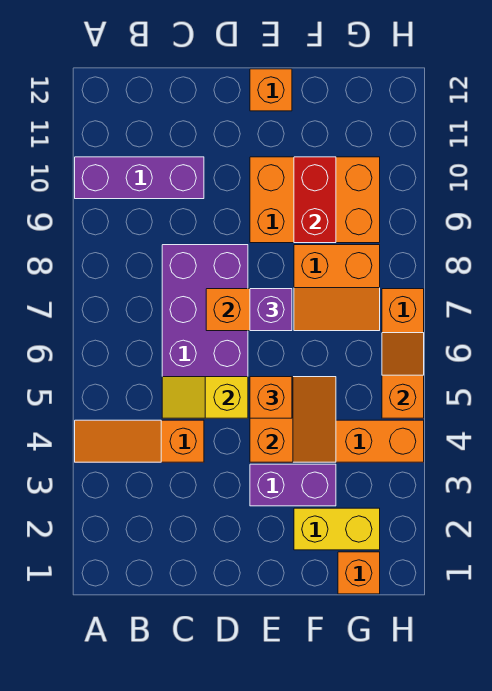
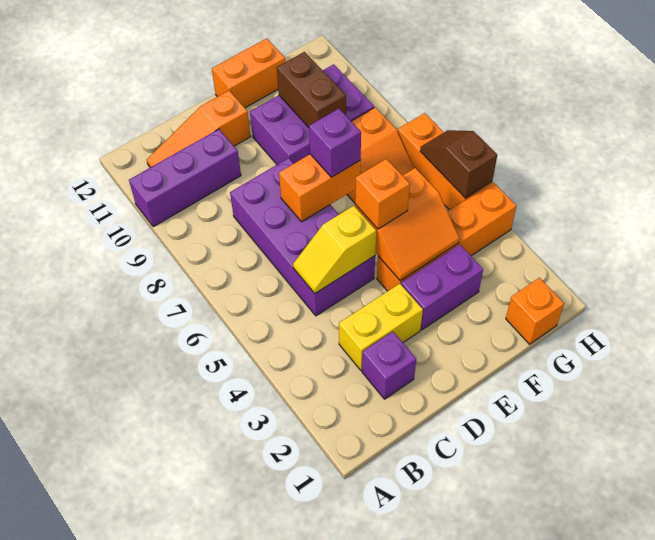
orange slope A4:C4 level 1 top C -> orange slope B11:D11 level 1 top D
none -> purple brick C2 level 1
orange slope E4:F5 level 2 top E -> orange slope E4:F5 level 2 top 5
orange brick E9:G10 level 1 -> purple brick E9:G10 level 1
orange brick E12 level 1 -> orange brick E12:F12 level 1
yellow brick F2:G2 level 1 -> yellow brick C3:D3 level 1
red brick F9:F10 level 2 -> brown brick F9:F10 level 2
orange slope H5:H6 level 2 top 5 -> brown slope H5:H6 level 2 top 5

